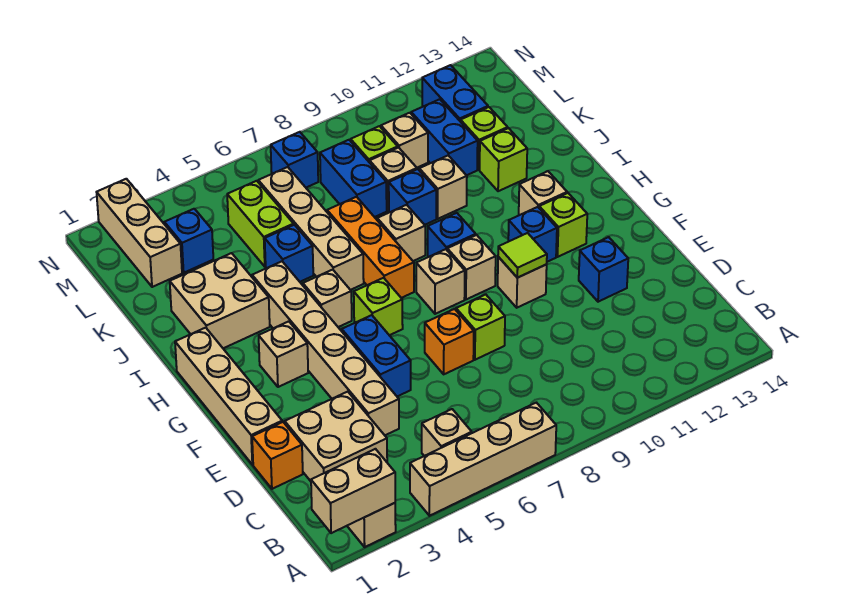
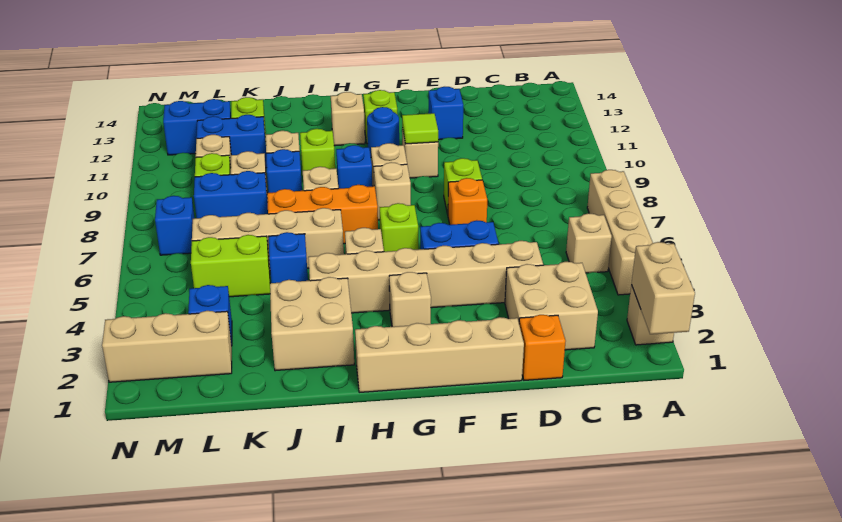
blue brick G11 level 1 -> blue round brick G11 level 1
lime brick J12 level 1 -> lime brick I10 level 1

